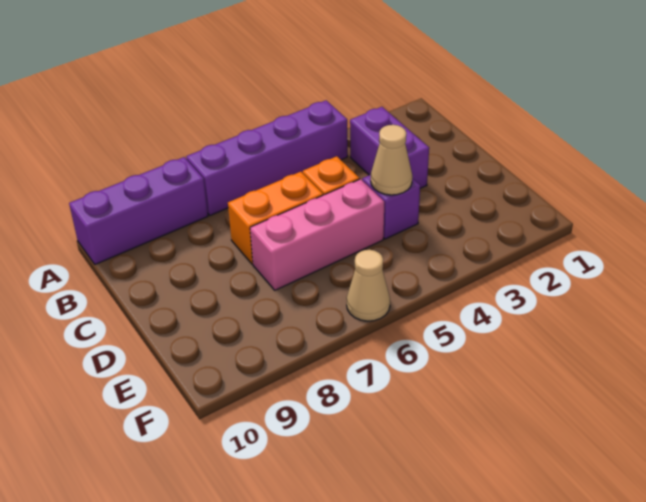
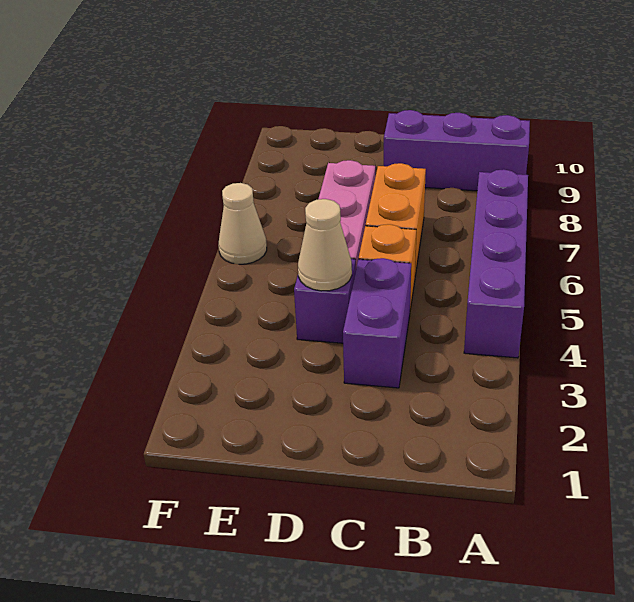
purple brick A8:A10 level 1 -> purple brick A9:C9 level 1
purple brick B3:C3 level 1 -> purple brick C3:C4 level 1

